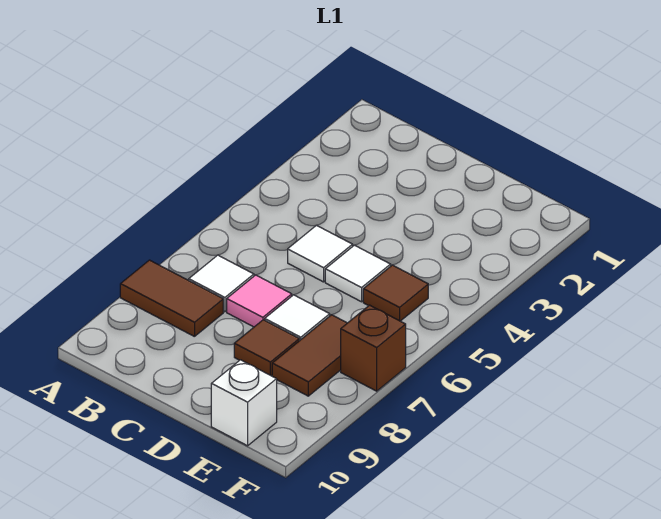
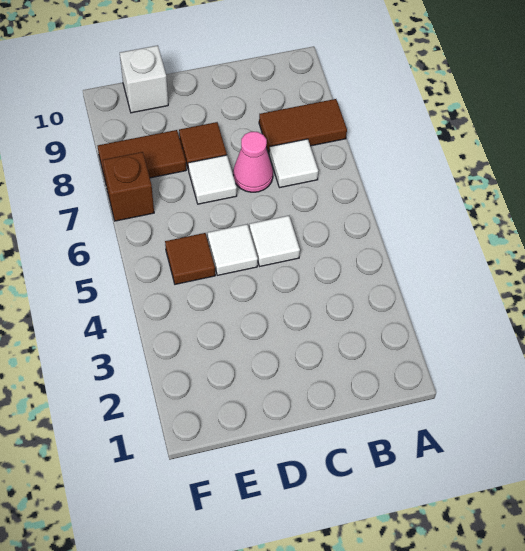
pink tile C7 level 1 -> pink cone C7 level 1
brown tile E7:E8 level 1 -> brown tile E8:F8 level 1

